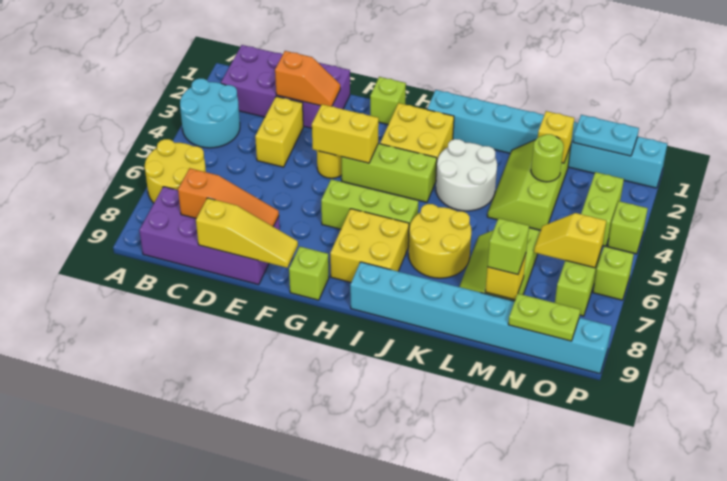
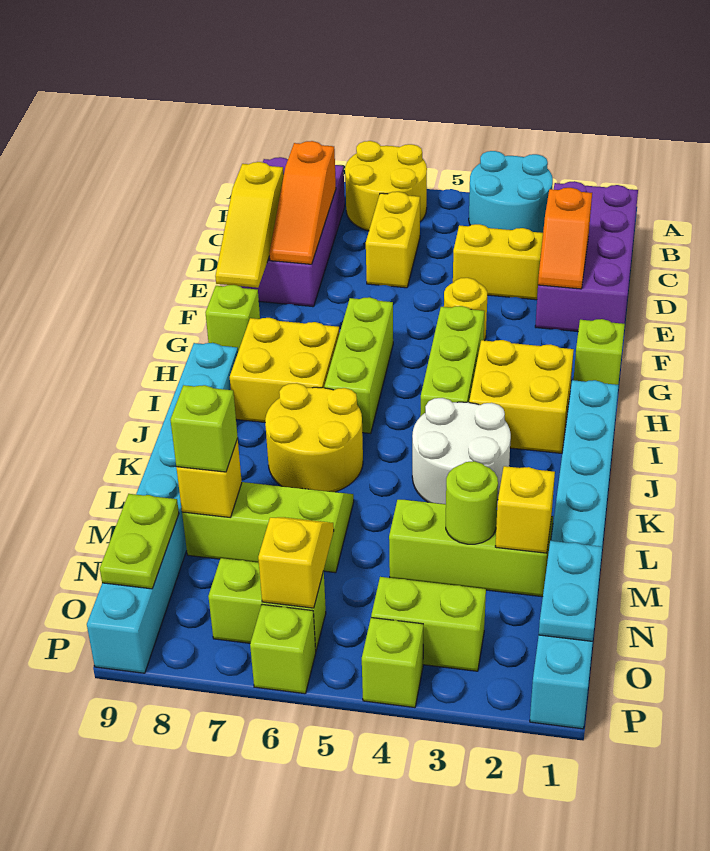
yellow brick F4:G4 level 2 -> yellow brick C6:D6 level 1

